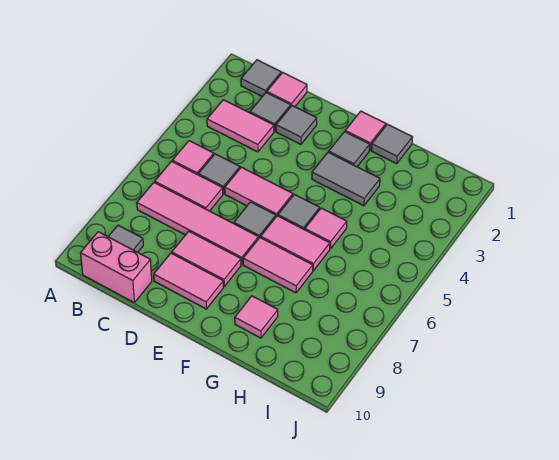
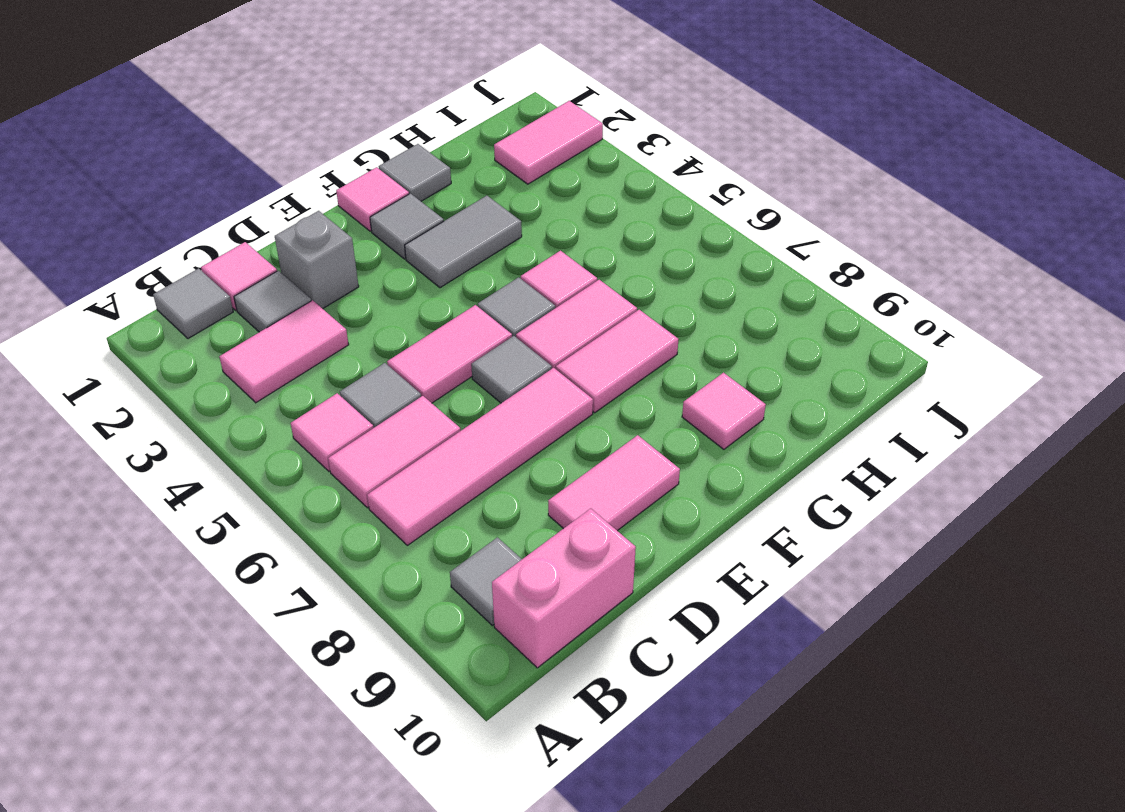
grey tile D2 level 1 -> grey brick D2 level 1
pink tile D8:E8 level 1 -> pink tile I2:J2 level 1

